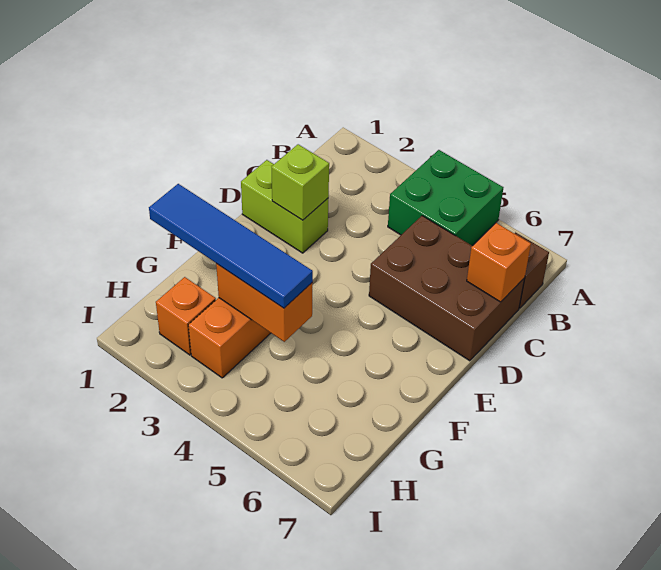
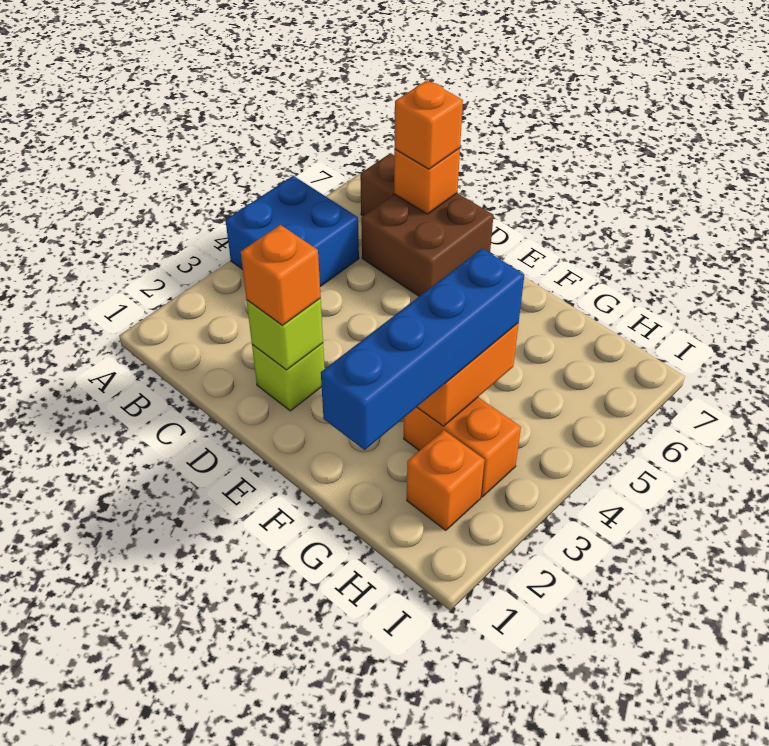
green brick A4:B5 level 1 -> blue brick A4:B5 level 1
brown brick C5:D7 level 1 -> brown brick C6:D7 level 1
none -> orange brick C7 level 3
lime brick D1:D2 level 1 -> lime brick D2 level 1
none -> orange brick D2 level 3
blue tile G1:G4 level 3 -> blue brick G1:G4 level 3

